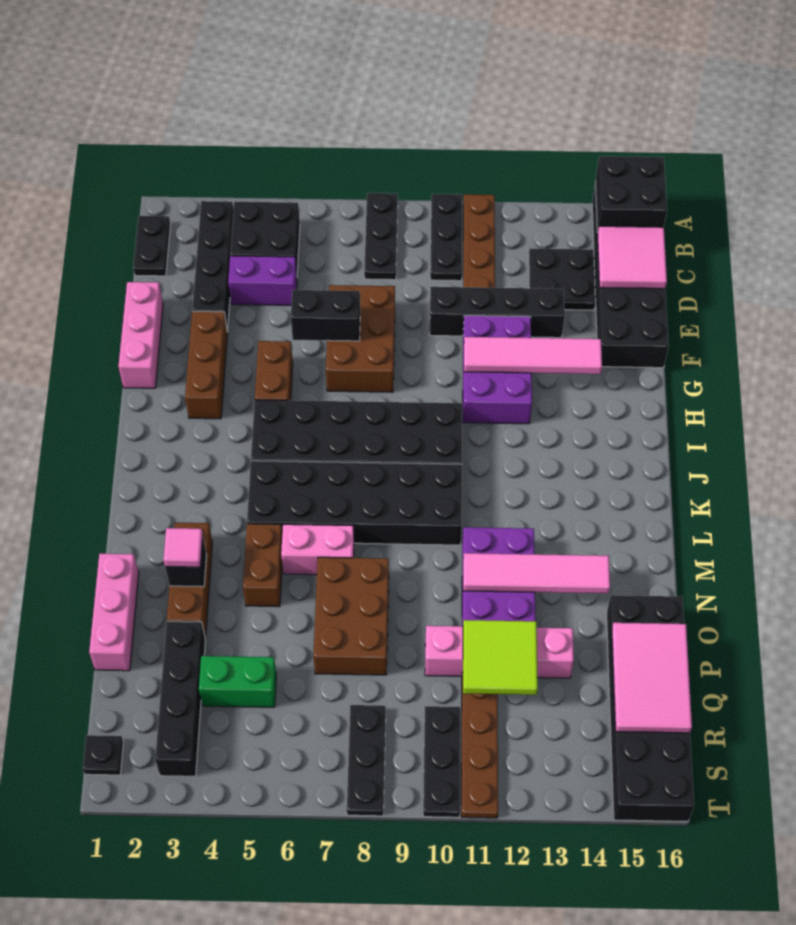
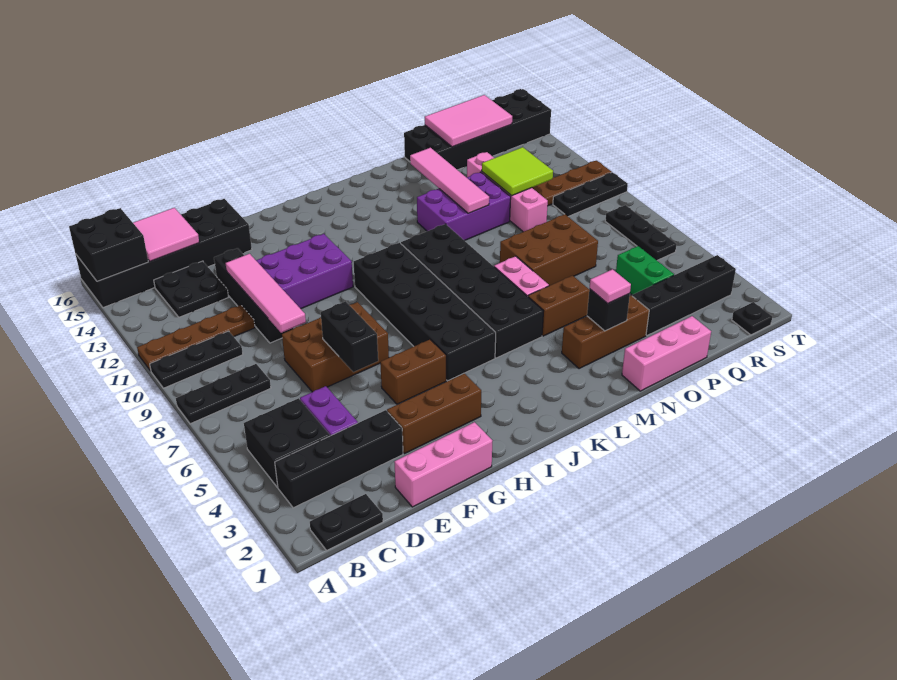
pink tile G11:G14 level 2 -> pink tile E9:E12 level 2
black plate R8:T8 level 1 -> black plate S6:S8 level 1

